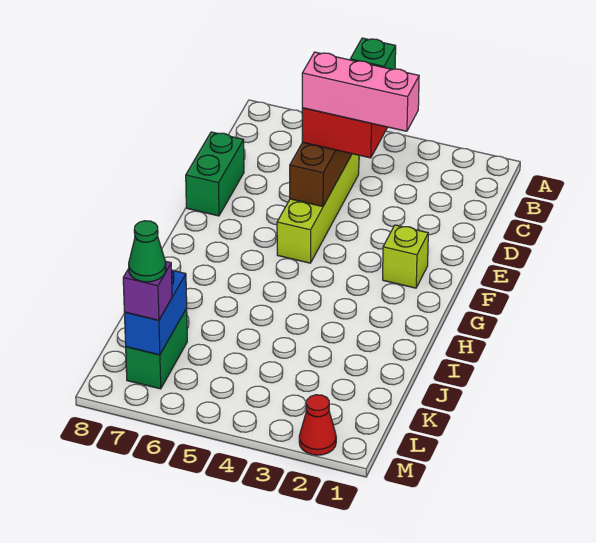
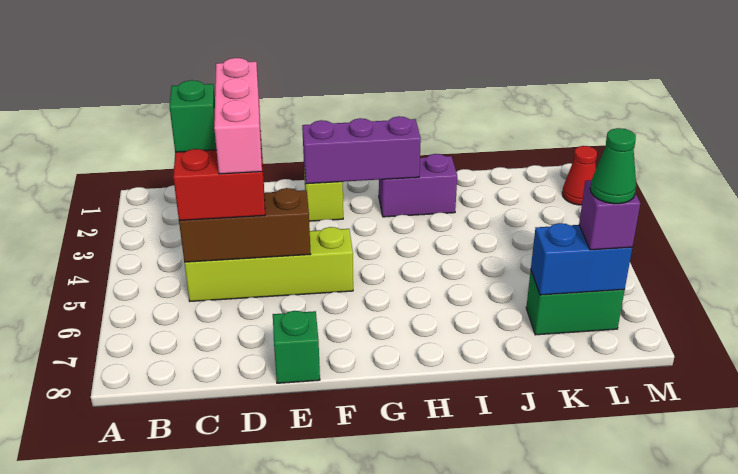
green brick D8:E8 level 1 -> green brick E8 level 1
none -> purple brick F2:H2 level 2
none -> purple brick H2:I2 level 1

